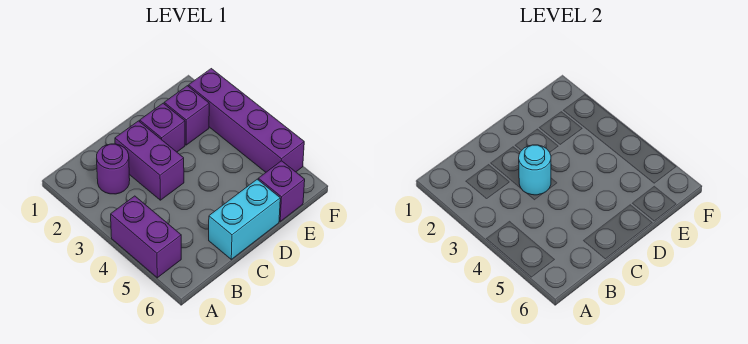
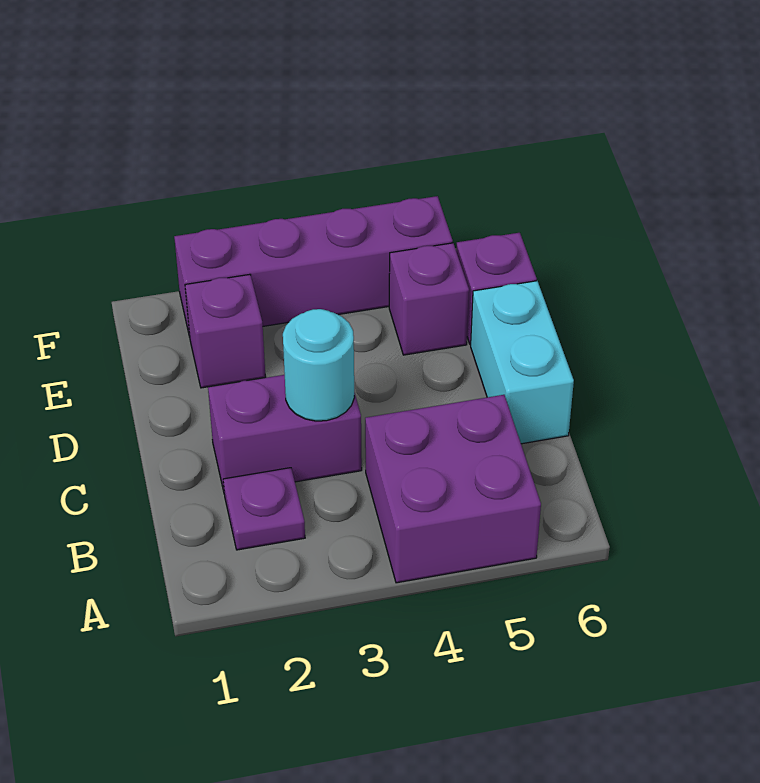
purple brick A4:A5 level 1 -> purple brick A4:B5 level 1
purple round brick B2 level 1 -> purple plate B2 level 1
purple brick D2 level 1 -> purple brick E5 level 1

